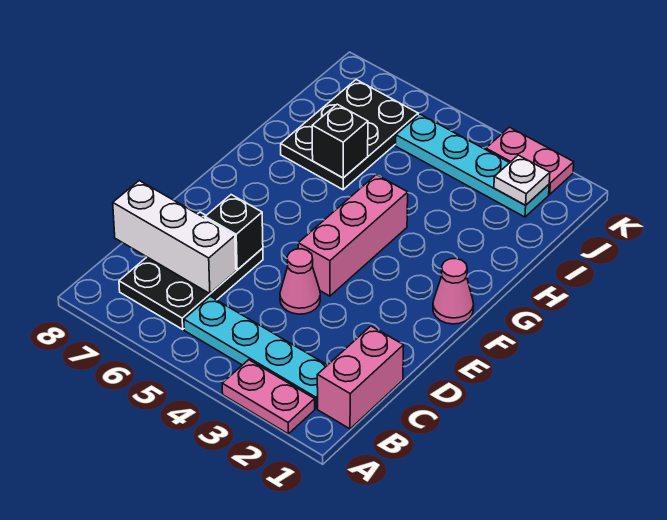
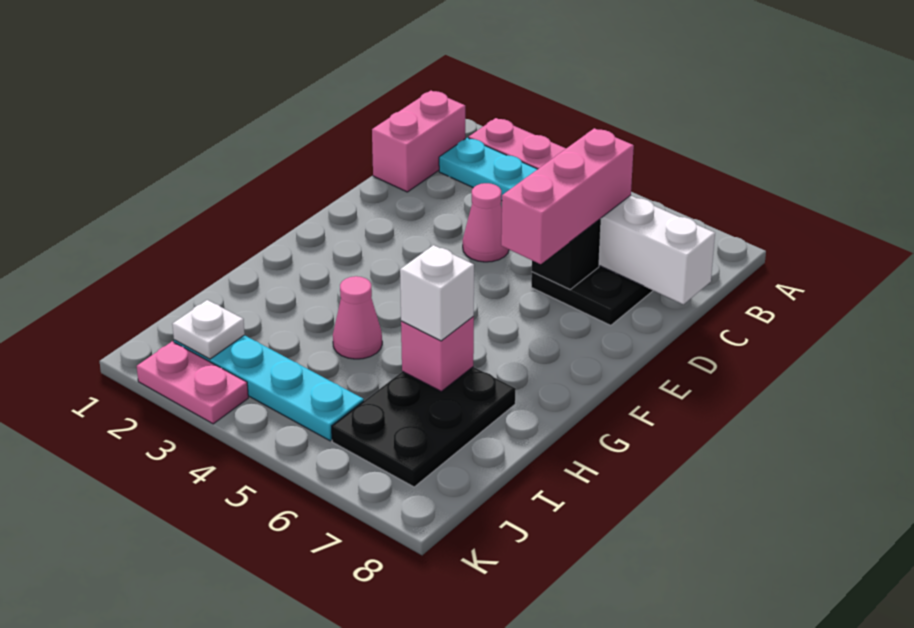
pink brick E4:G4 level 1 -> pink brick C6:E6 level 3
pink cone F1 level 1 -> pink cone H4 level 1
black brick H6 level 2 -> pink brick H6 level 2
none -> white brick H6 level 3

